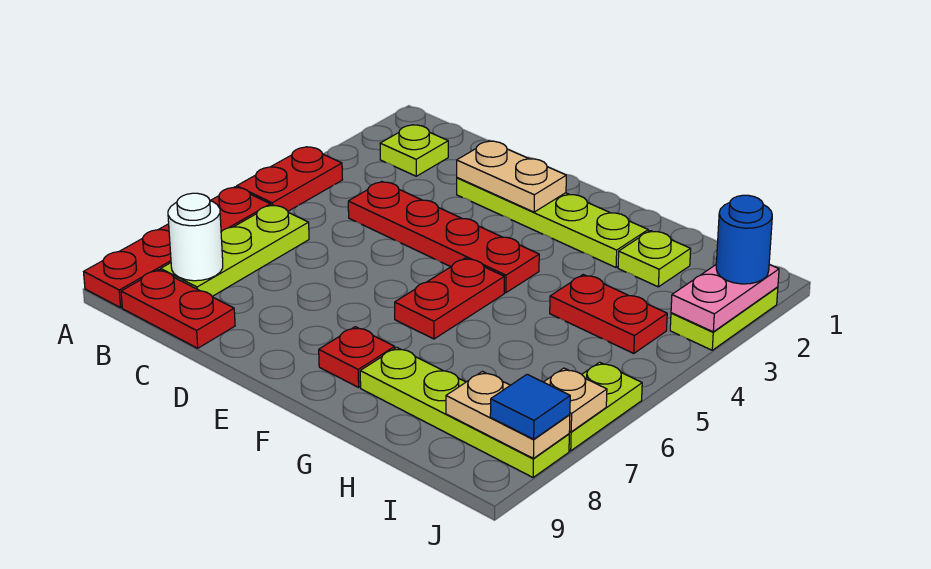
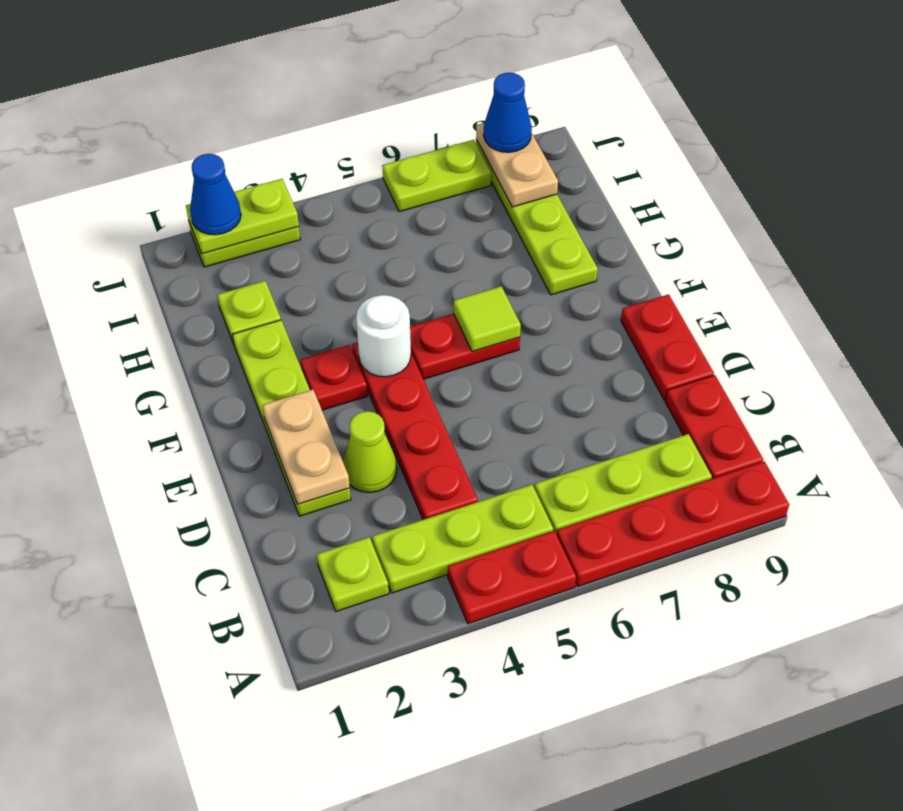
none -> lime plate B3:B5 level 1
white round brick B8 level 2 -> white round brick F4 level 2
none -> lime cone D3 level 1
none -> lime tile F6 level 2
red plate F8 level 1 -> red plate F3 level 1
red plate H4:I4 level 1 -> red plate D9:E9 level 1
pink plate J2:J3 level 2 -> lime plate J2:J3 level 2
blue round brick J2 level 3 -> blue cone J2 level 3
tan plate J7 level 2 -> none
blue tile J8 level 3 -> blue cone J8 level 3

